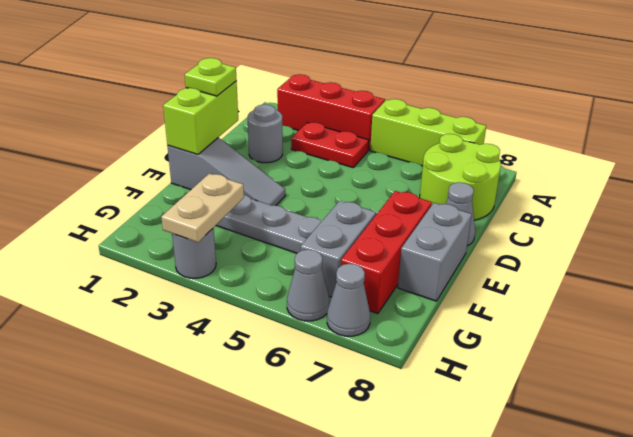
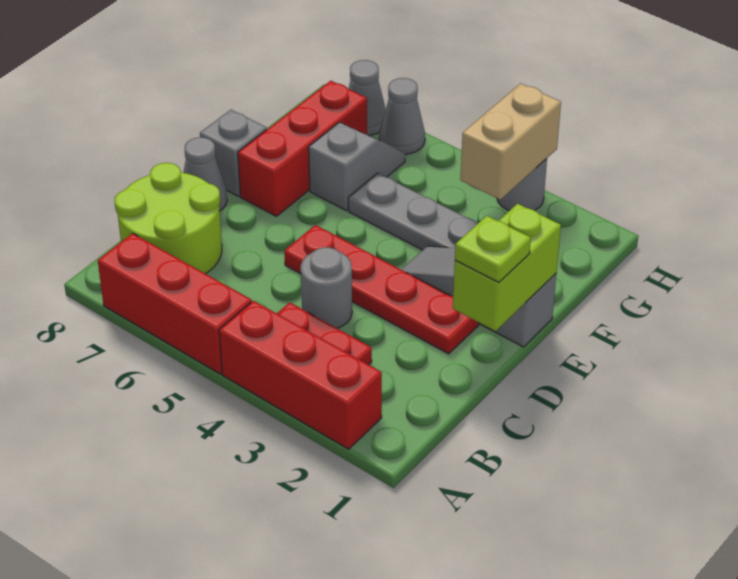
lime brick A5:A7 level 1 -> red brick A5:A7 level 1
grey round brick C2 level 1 -> grey round brick C4 level 1
none -> red plate D2:D5 level 1
grey brick E8:F8 level 1 -> grey brick E8 level 1
grey brick F6:G6 level 1 -> grey slope F6:G6 level 1 top F
tan plate G3:H3 level 2 -> tan brick G3:H3 level 2

